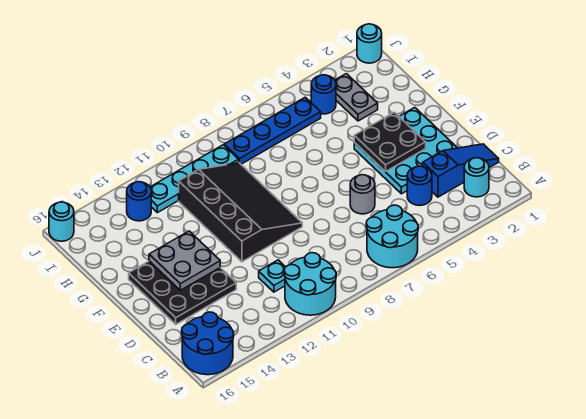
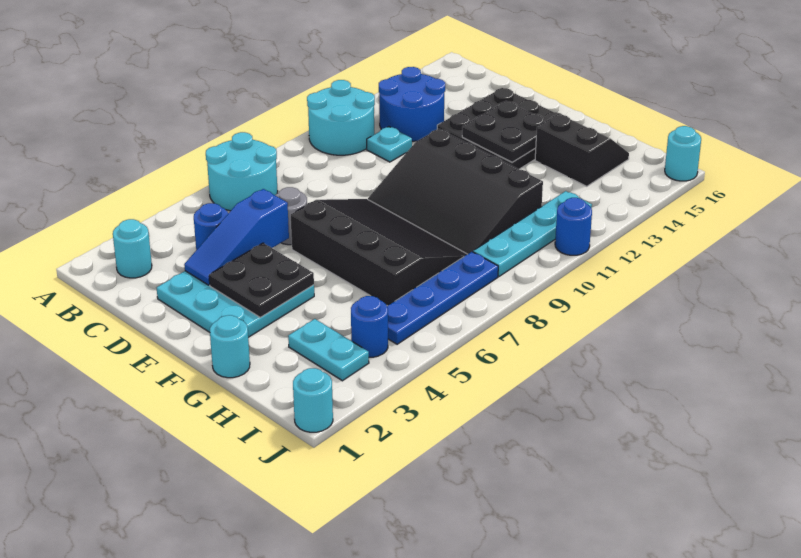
blue round brick A15:B16 level 1 -> blue round brick B12:C13 level 1
blue slope C1:C3 level 1 top 3 -> blue slope D3:D5 level 2 top 5
none -> black slope E6:H8 level 1 top 6
grey plate E13:F14 level 2 -> black plate E13:F14 level 2
none -> cyan round brick G1 level 1
none -> black slope G14:H15 level 1 top 14
grey plate H3:I3 level 1 -> cyan plate H3:I3 level 1
blue round brick I13 level 1 -> blue round brick J11 level 1

